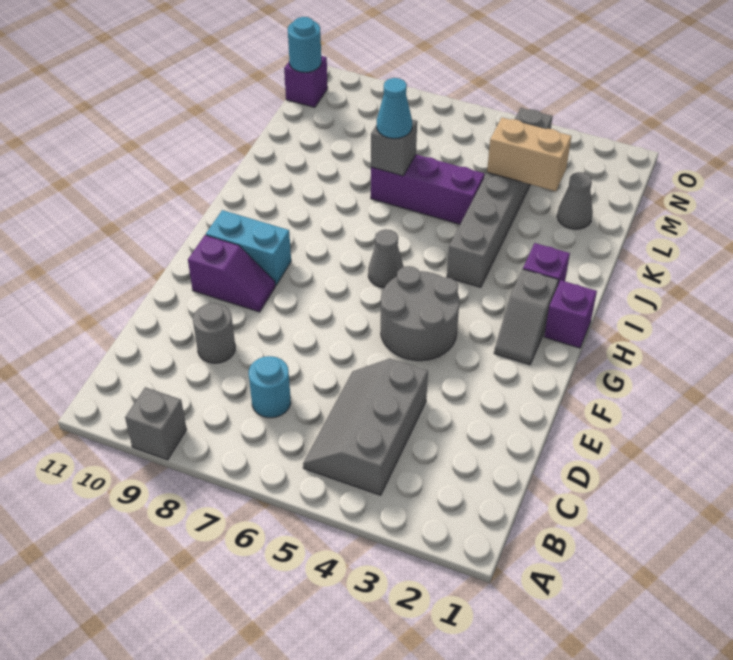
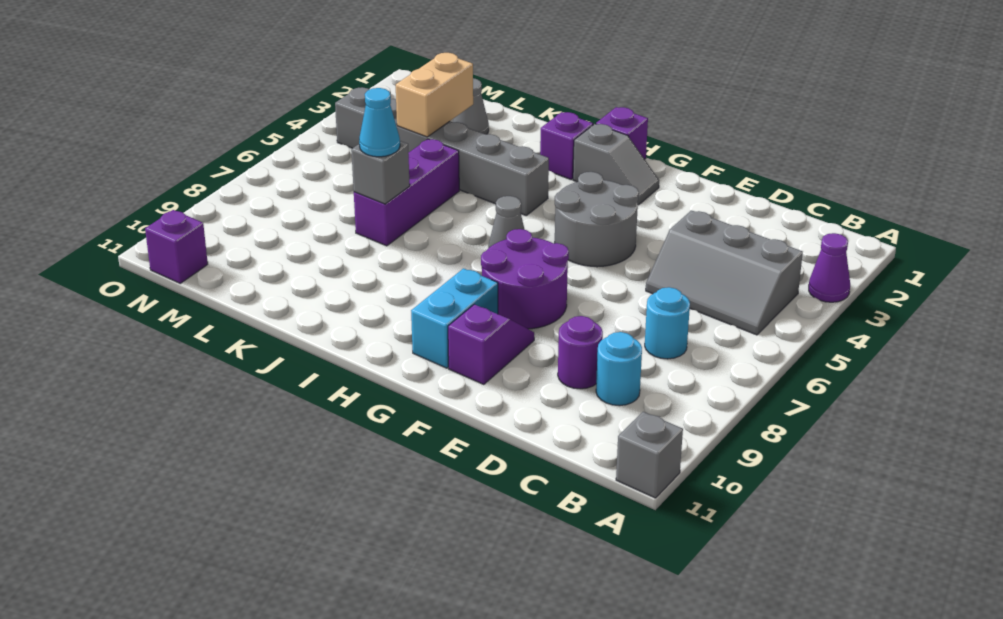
none -> purple cone A3 level 1
grey brick A9 level 1 -> grey brick A11 level 1
grey round brick D9 level 1 -> purple round brick D9 level 1
none -> purple round brick F7:G8 level 1
cyan round brick N11 level 2 -> cyan round brick C9 level 1

